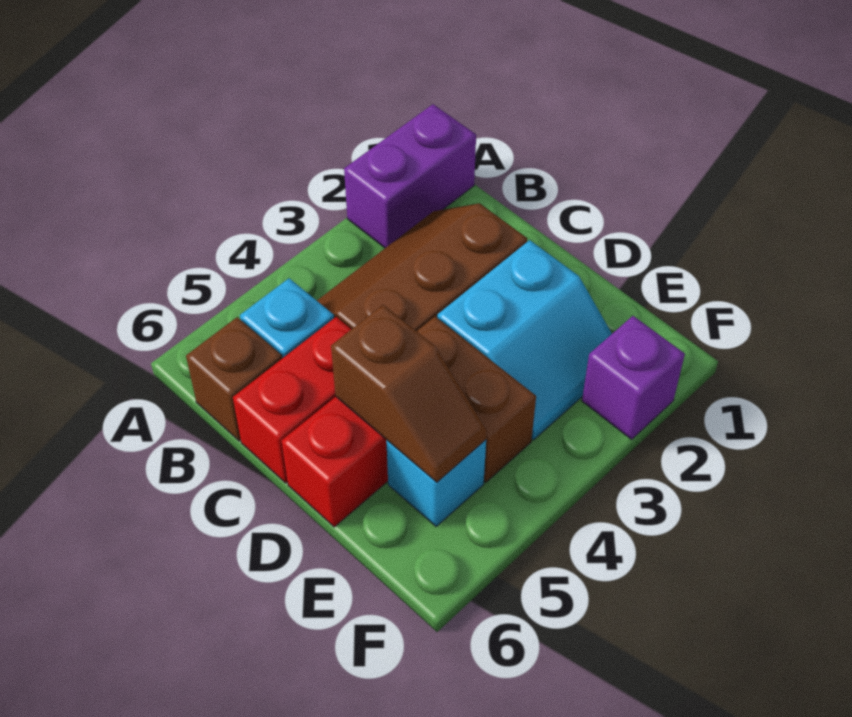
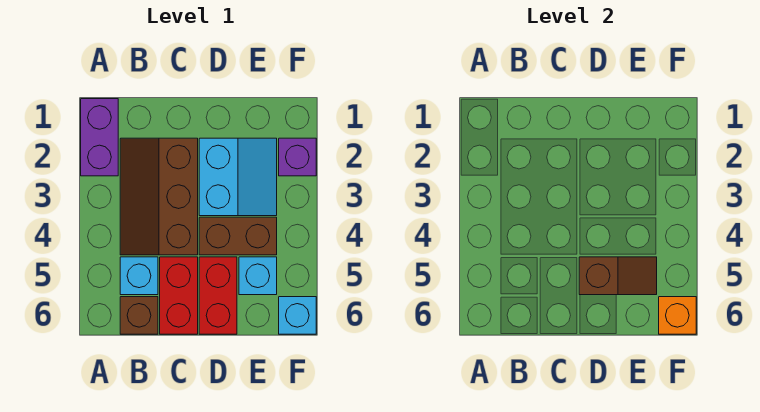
none -> cyan brick F6 level 1
none -> orange brick F6 level 2

